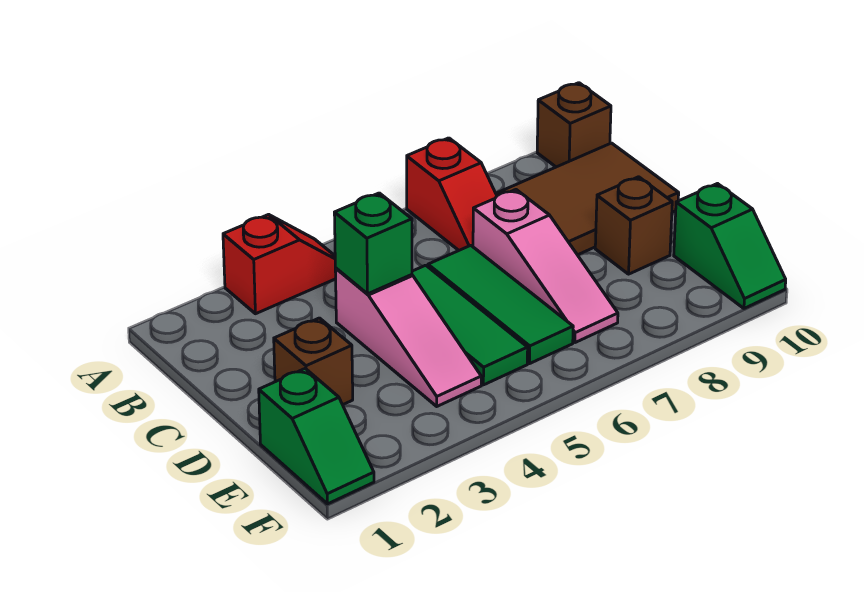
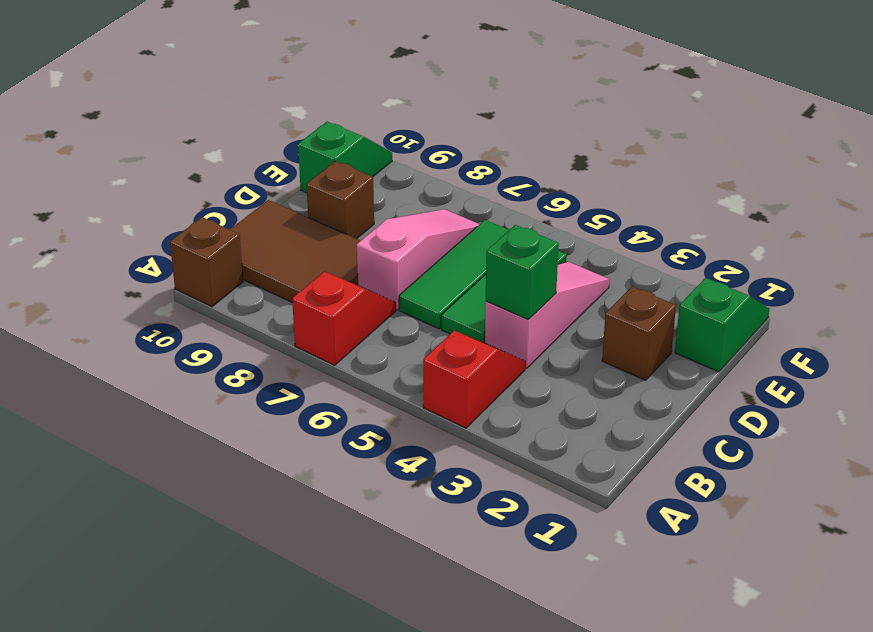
red slope A3:A4 level 1 top 3 -> red slope A4:B4 level 1 top A

